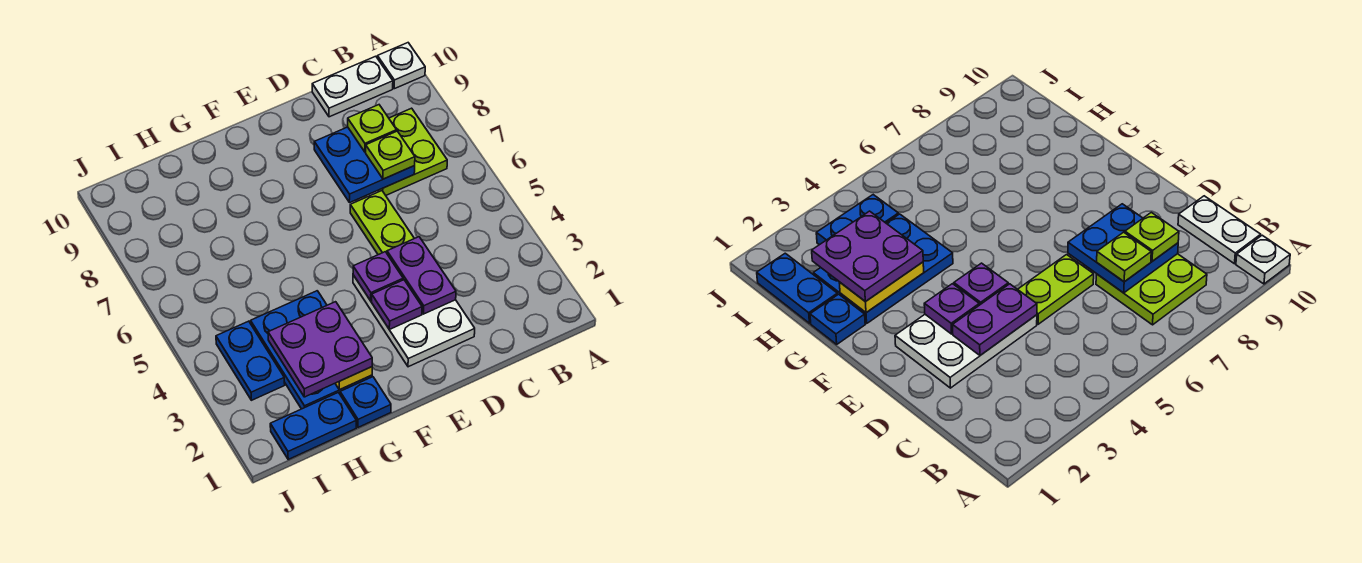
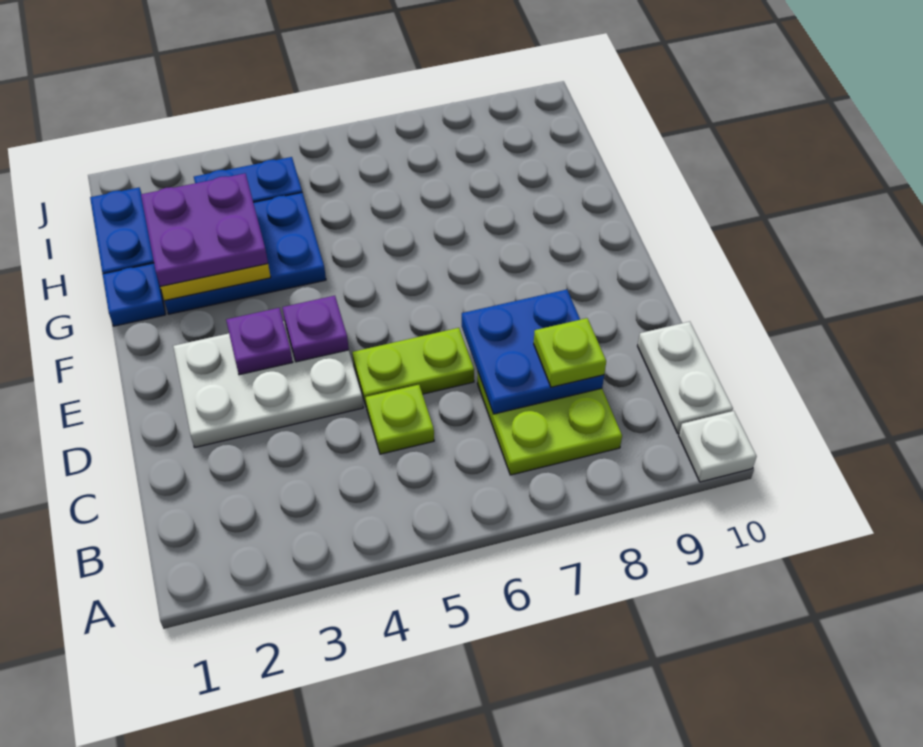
lime plate C7 level 3 -> lime plate C5 level 1
purple plate D3:D4 level 2 -> none

